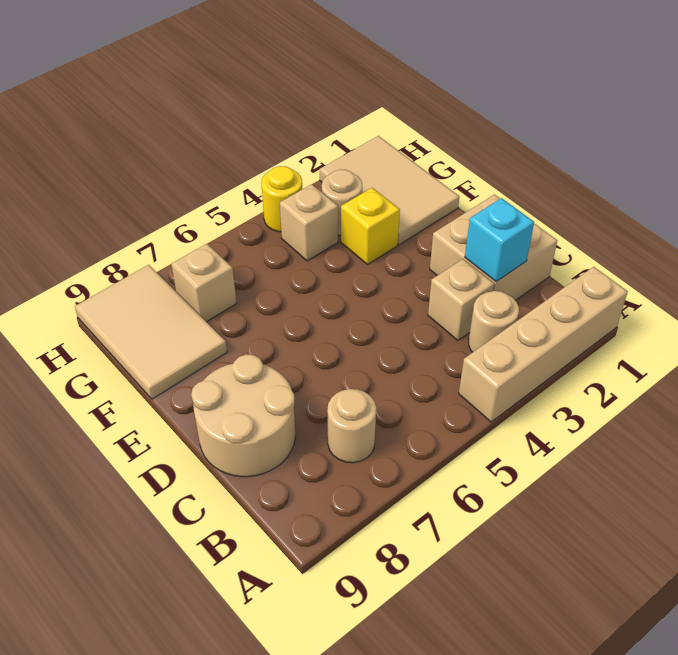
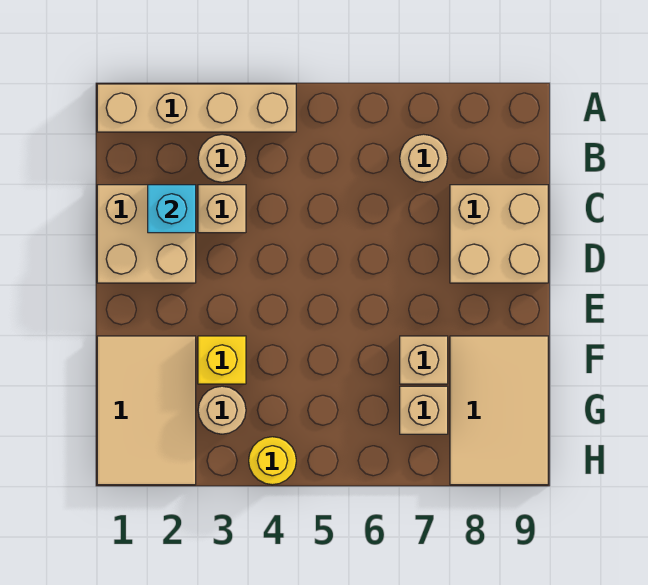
tan round brick C8:D9 level 1 -> tan brick C8:D9 level 1
tan brick G4 level 1 -> tan brick F7 level 1

